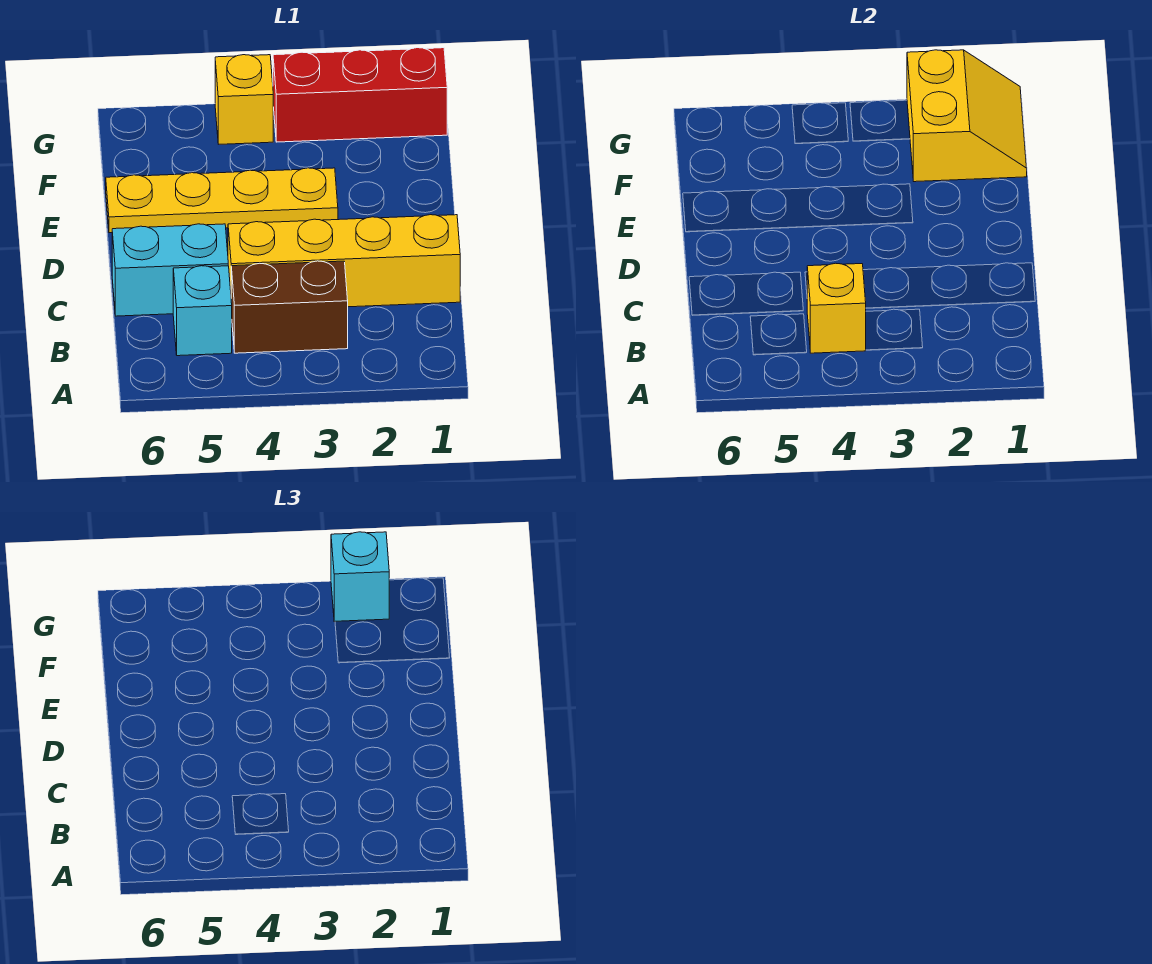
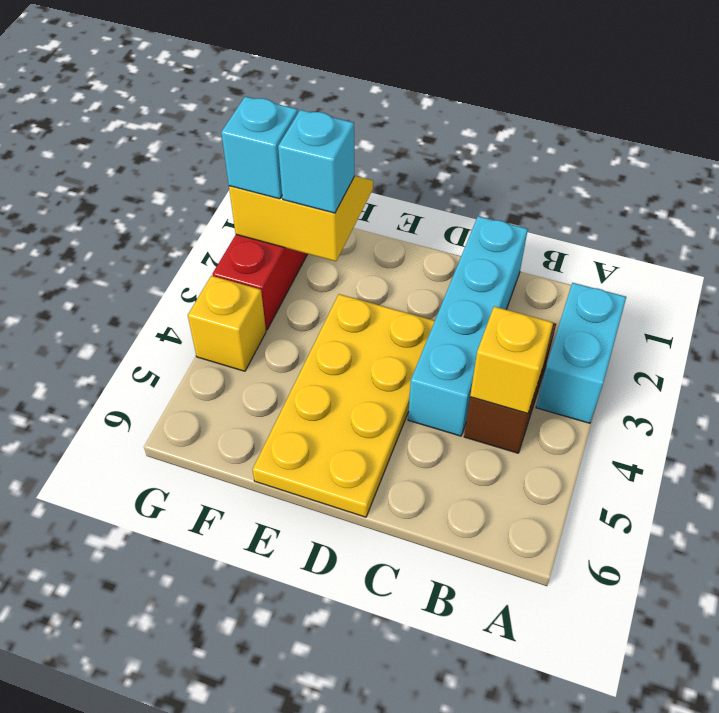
cyan brick B5 level 1 -> cyan brick F2 level 3
yellow brick C1:C4 level 1 -> cyan brick C1:C4 level 1
cyan brick C5:C6 level 1 -> cyan brick A2:A3 level 1
yellow plate E3:E6 level 1 -> yellow plate D3:E6 level 1

